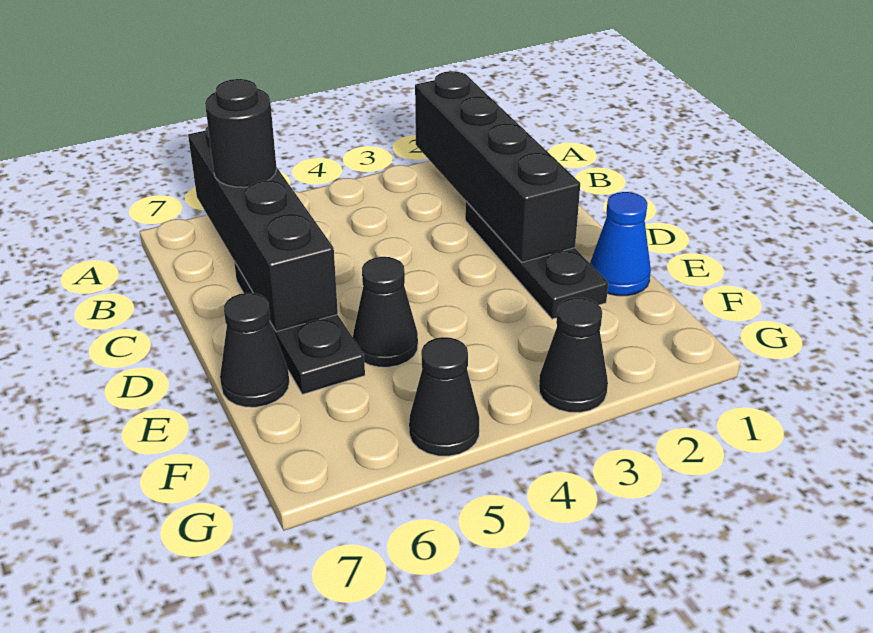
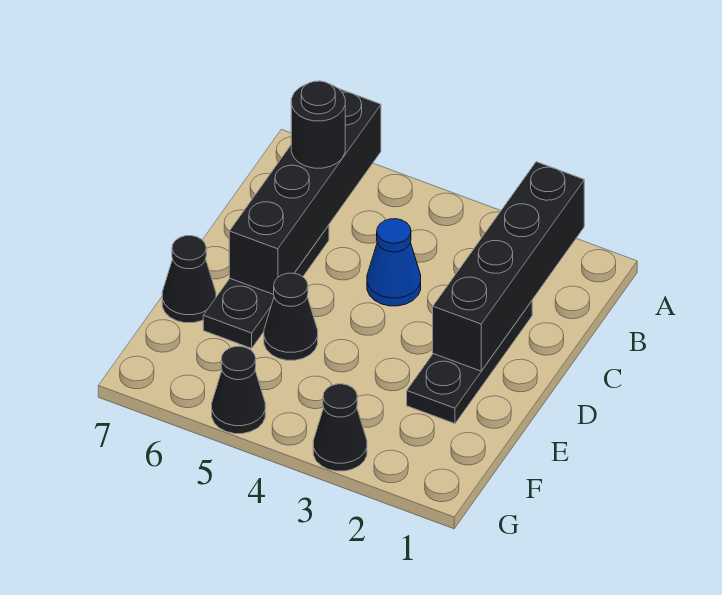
blue cone E1 level 1 -> blue cone C4 level 1

